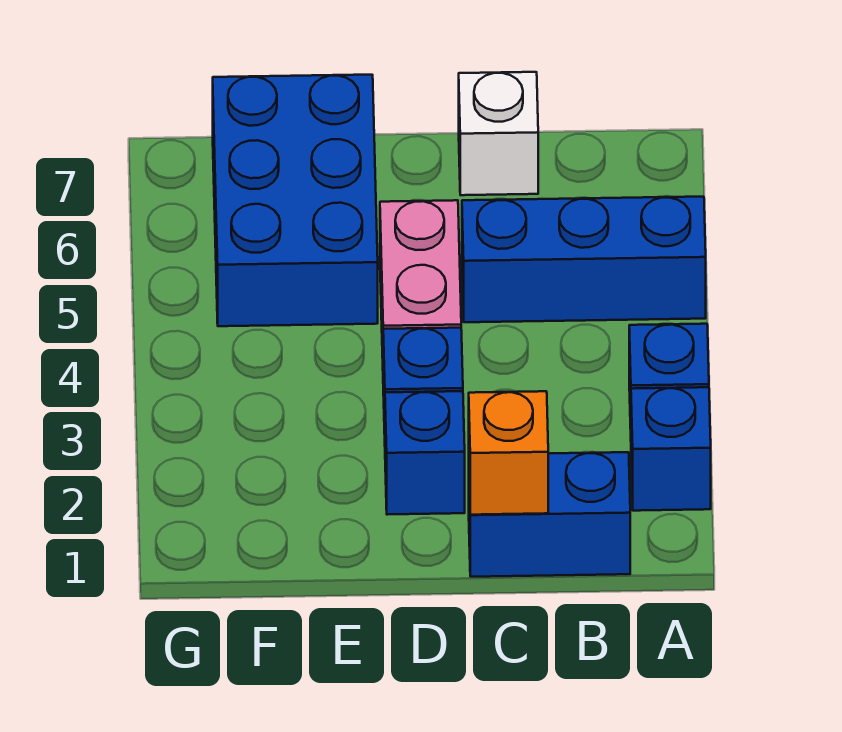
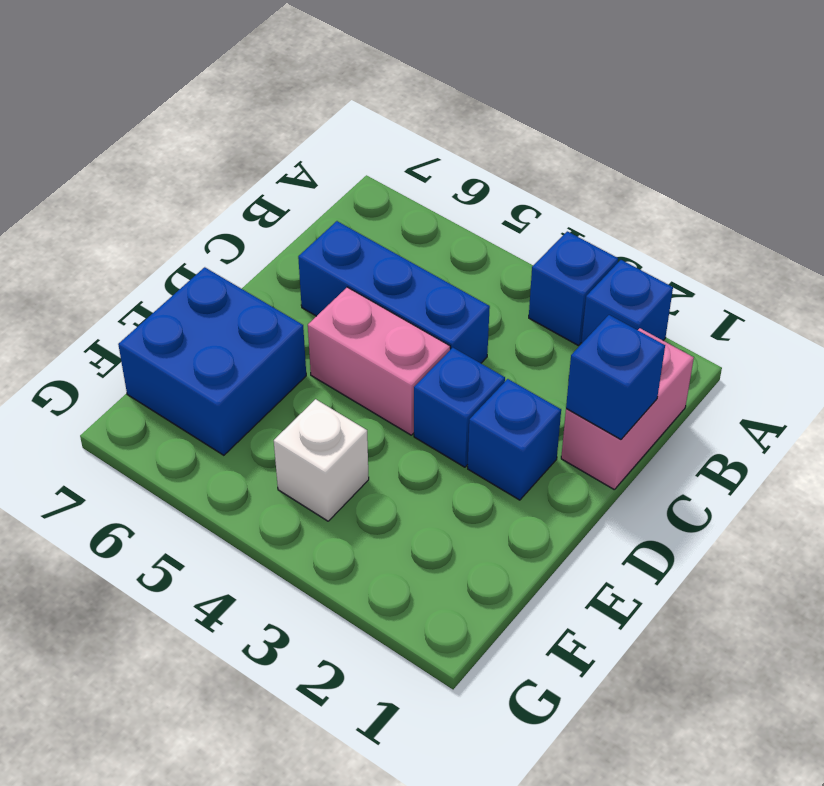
blue brick A5:C5 level 1 -> blue brick C4:C6 level 1
blue brick B1:C1 level 1 -> pink brick B1:C1 level 1
orange brick C1 level 2 -> blue brick C1 level 2
white brick C7 level 1 -> white brick F4 level 1
blue brick E5:F7 level 1 -> blue brick E6:F7 level 1

